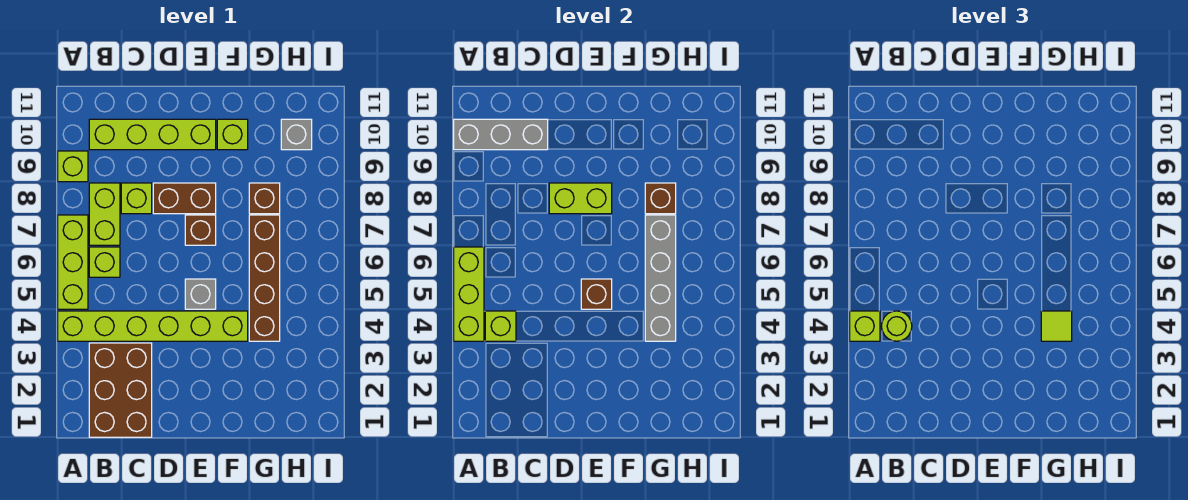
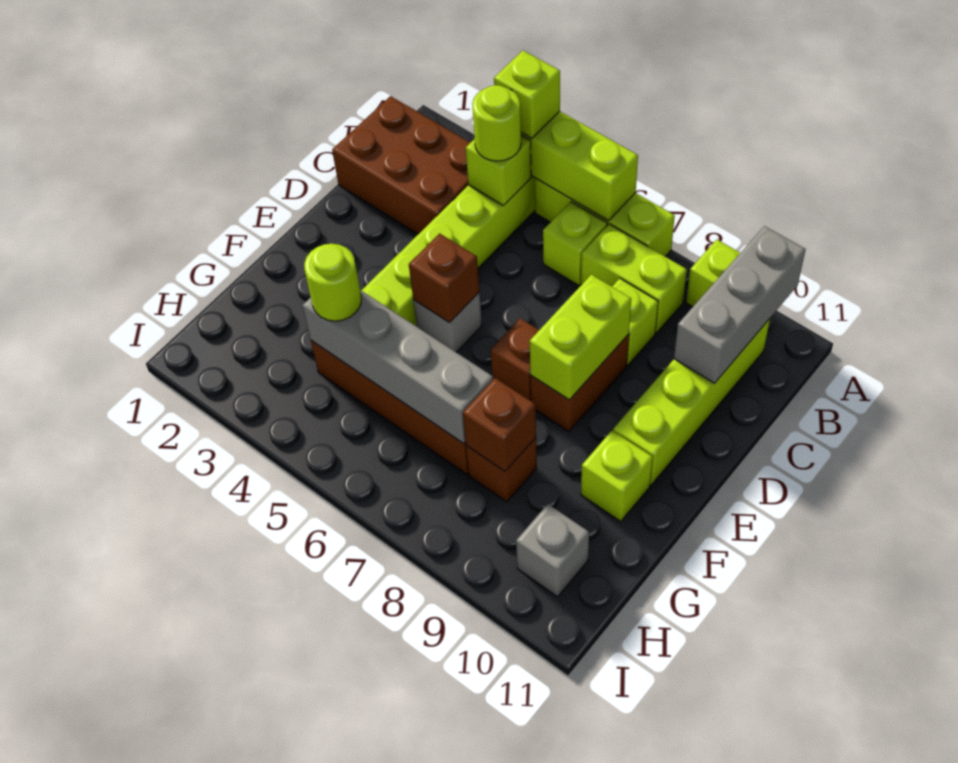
lime tile G4 level 3 -> lime round brick G4 level 3

